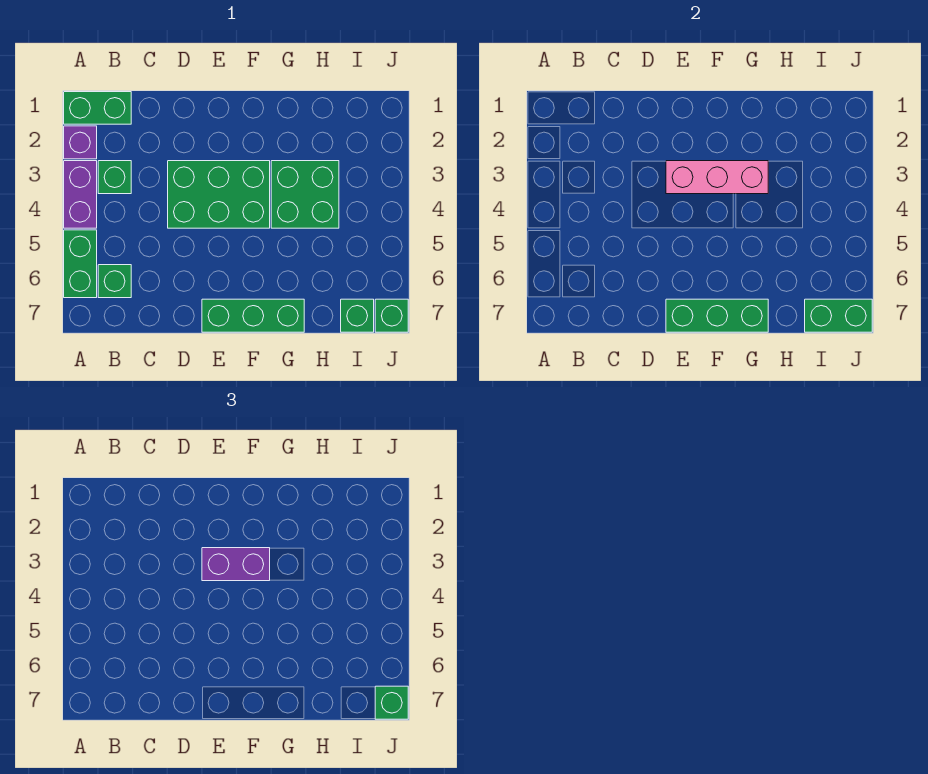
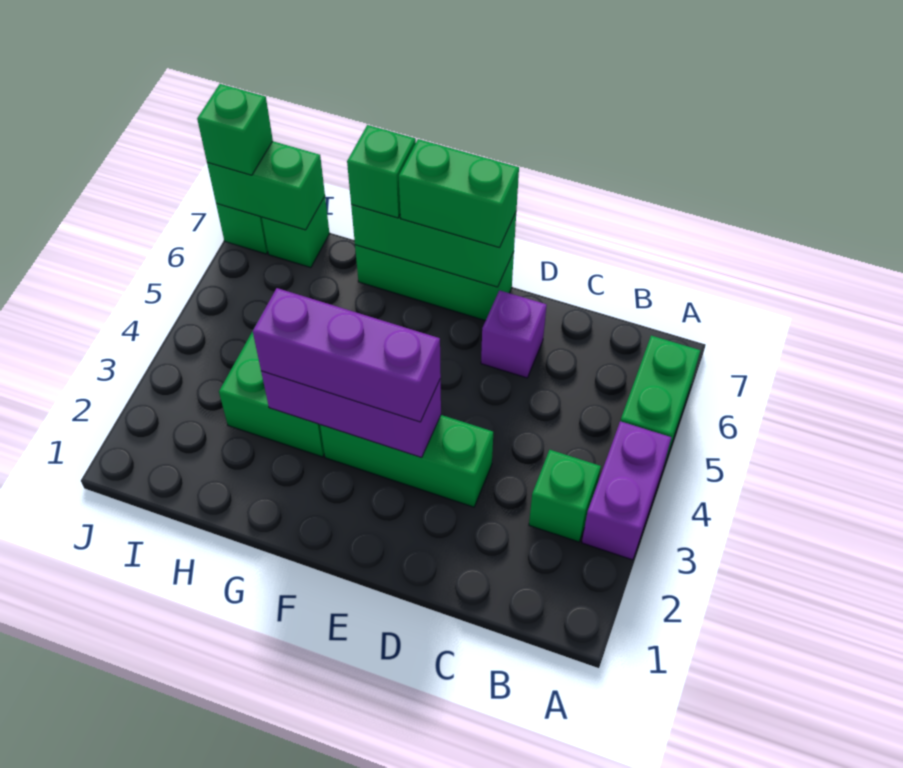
green brick A1:B1 level 1 -> green brick E7:F7 level 3
purple brick A2 level 1 -> purple brick D6 level 1
green brick B6 level 1 -> green brick G7 level 3
green brick D3:F4 level 1 -> green brick D3:F3 level 1
pink brick E3:G3 level 2 -> purple brick E3:G3 level 2
purple brick E3:F3 level 3 -> purple brick E3:G3 level 3

